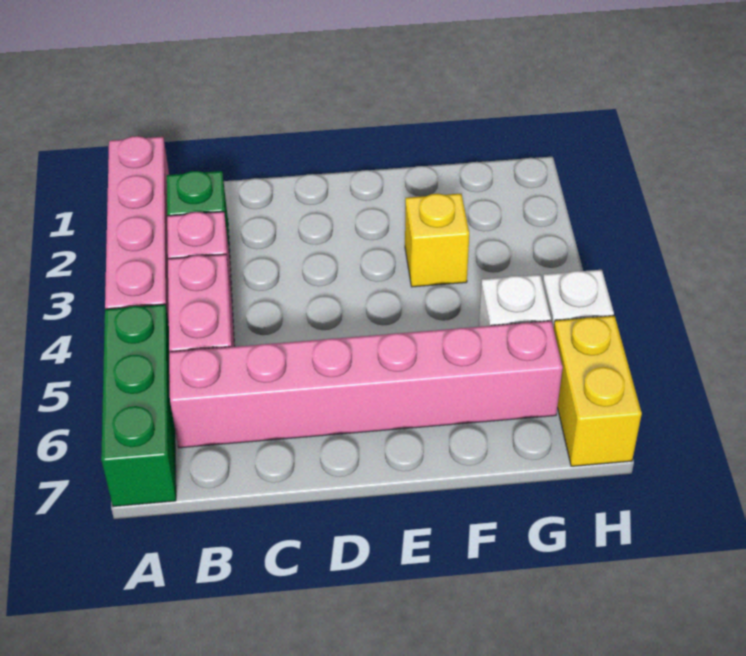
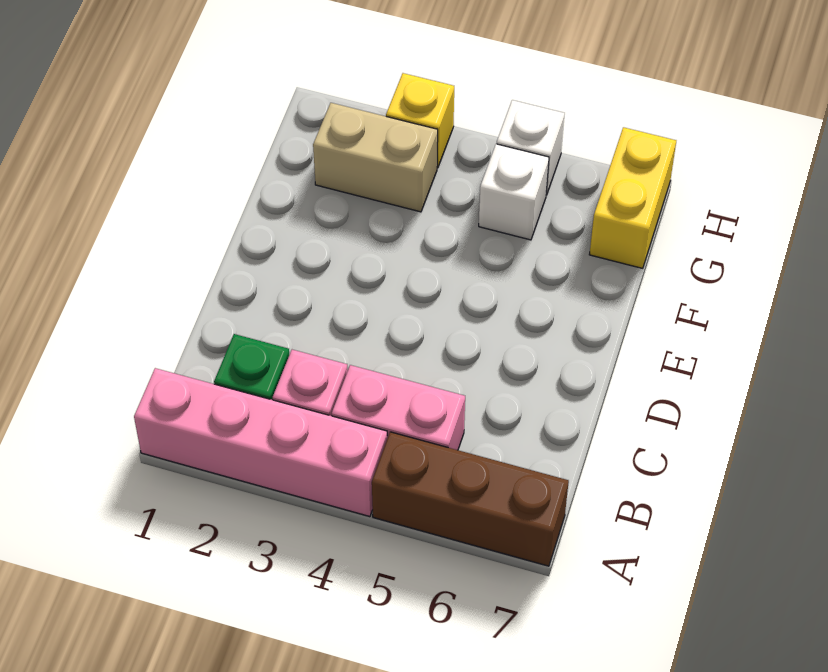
green brick A5:A7 level 1 -> brown brick A5:A7 level 1
pink brick B6:G6 level 1 -> none
yellow brick F3 level 1 -> yellow brick H3 level 1
none -> tan brick G2:G3 level 1
yellow brick H6:H7 level 1 -> yellow brick G7:H7 level 1

